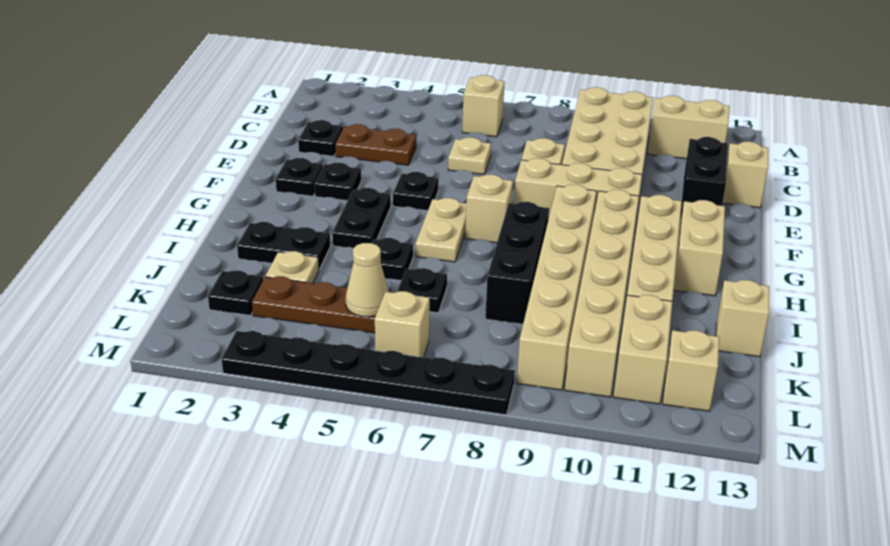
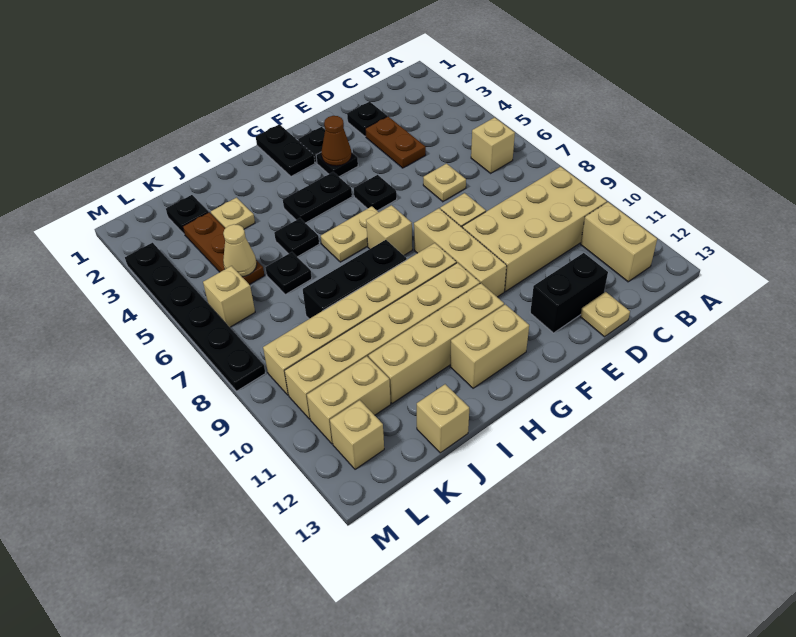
tan brick D13 level 1 -> tan plate D13 level 1
none -> brown cone F3 level 2
black plate I2:I3 level 1 -> black plate G1:G2 level 1

